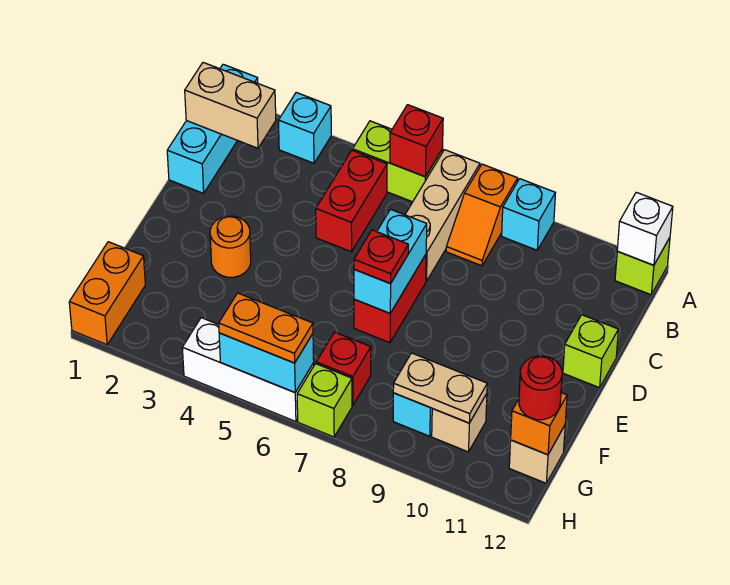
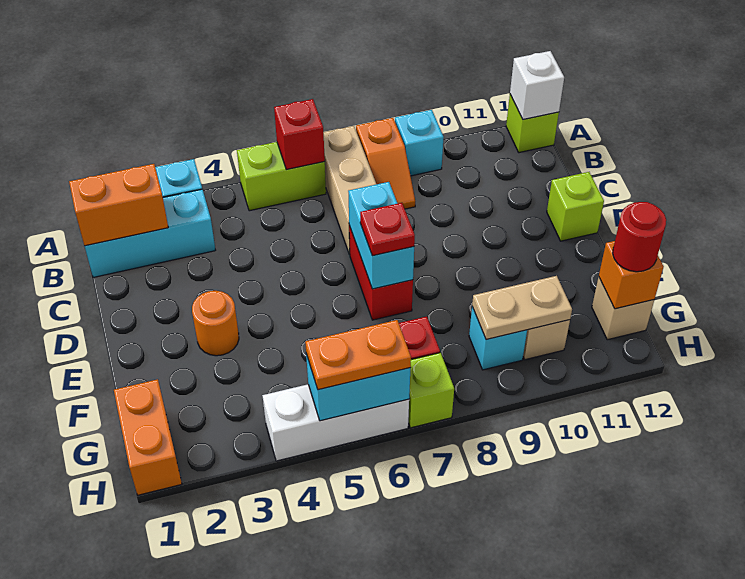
cyan brick A1:C1 level 1 -> cyan brick B1:B3 level 1
tan brick B1:B2 level 2 -> orange brick B1:B2 level 2
red brick B5:C5 level 1 -> none

